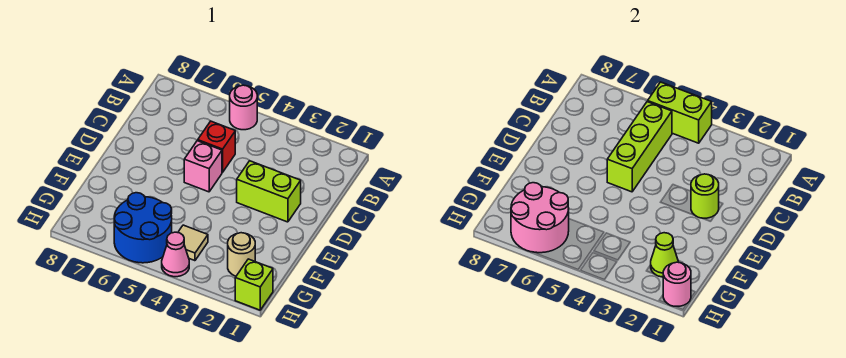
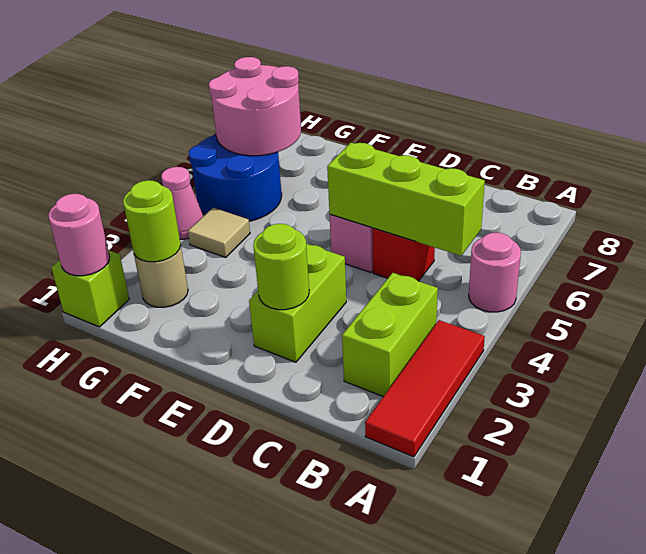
none -> red tile A1:A3 level 1
lime brick A4:A5 level 2 -> lime brick B2:B3 level 1
lime cone G2 level 2 -> lime round brick G2 level 2

